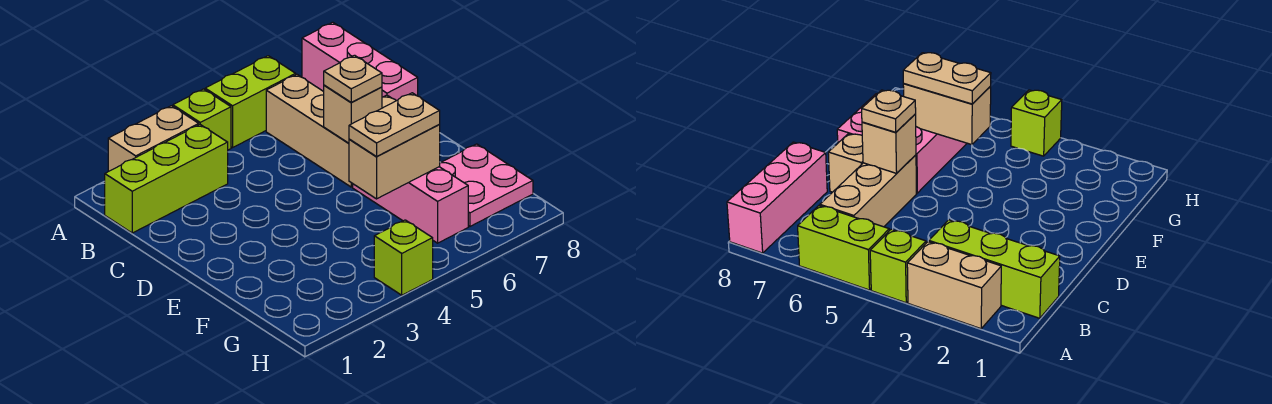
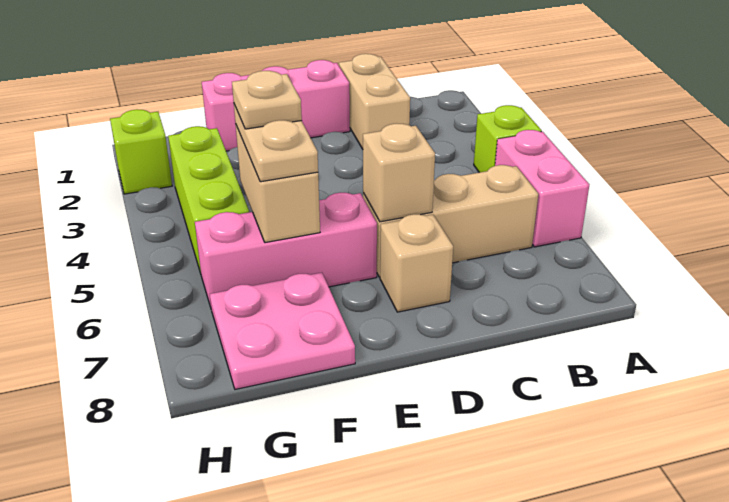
tan brick A2:A3 level 1 -> tan brick C1:C2 level 1
lime brick A5:A6 level 1 -> pink brick A5:A6 level 1
pink brick A8:C8 level 1 -> pink brick D1:F1 level 1
lime brick B1:B3 level 1 -> lime brick G3:G5 level 1
tan plate D6 level 3 -> tan plate F5 level 4
lime brick H4 level 1 -> lime brick H2 level 1

